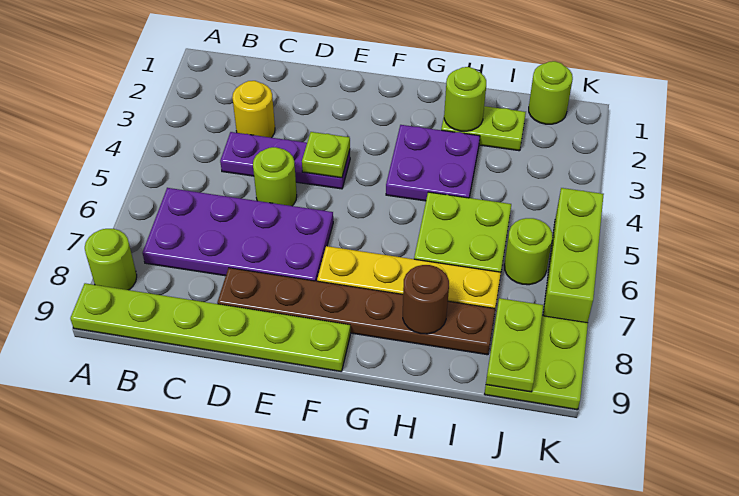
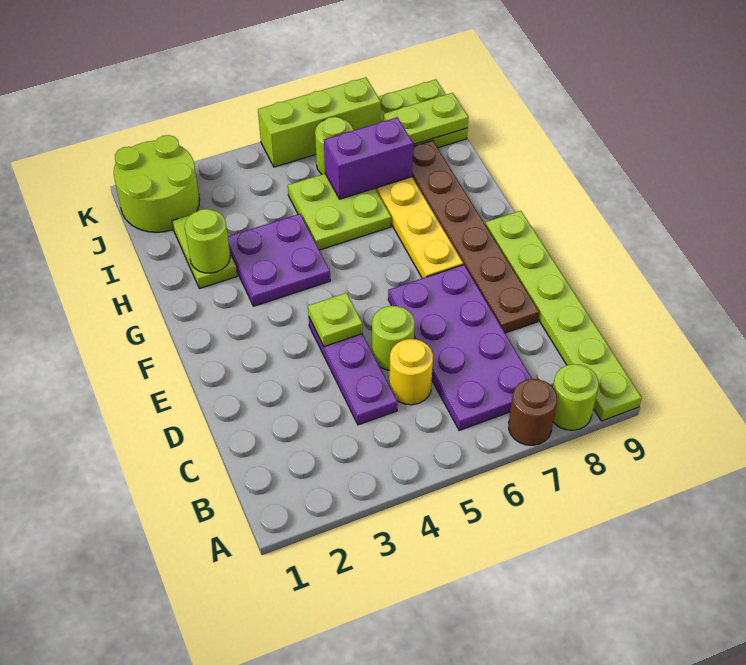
yellow round brick C3 level 1 -> yellow round brick C5 level 1
brown round brick H8 level 2 -> brown round brick A7 level 1
none -> purple brick I6:I7 level 2
lime round brick J1 level 1 -> lime round brick J1:K2 level 1

